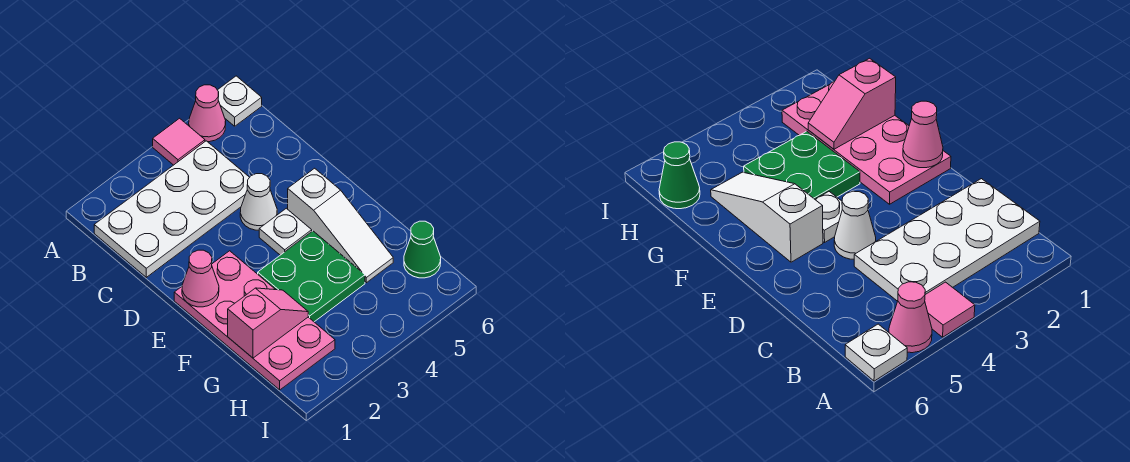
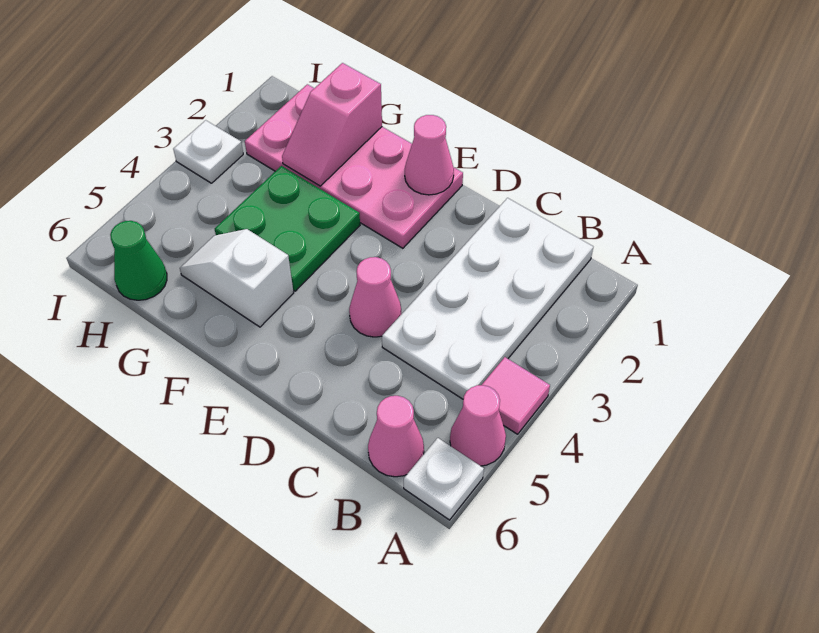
none -> pink cone B6 level 1
white cone D4 level 1 -> pink cone D4 level 1
white plate E4 level 1 -> white plate I3 level 1
white slope E5:G5 level 1 top E -> white slope F5:G5 level 1 top F

